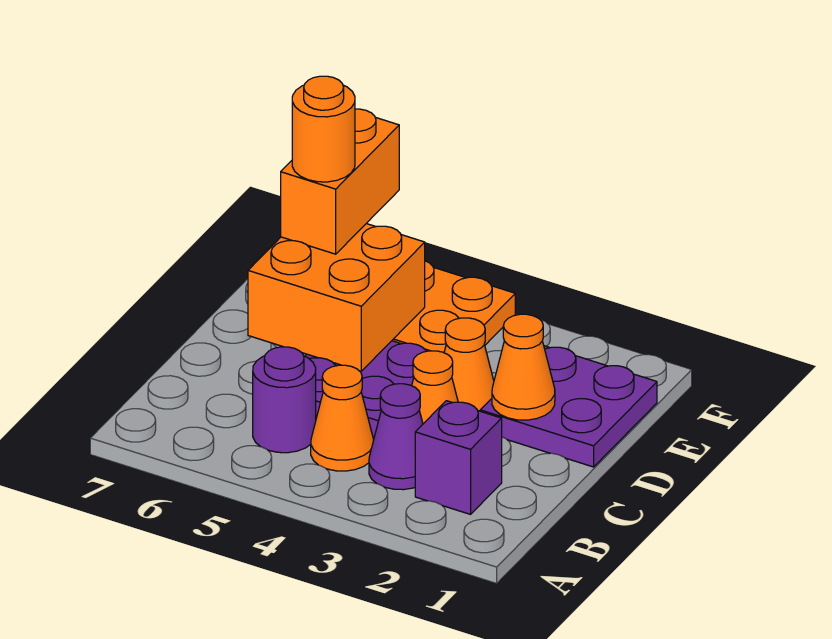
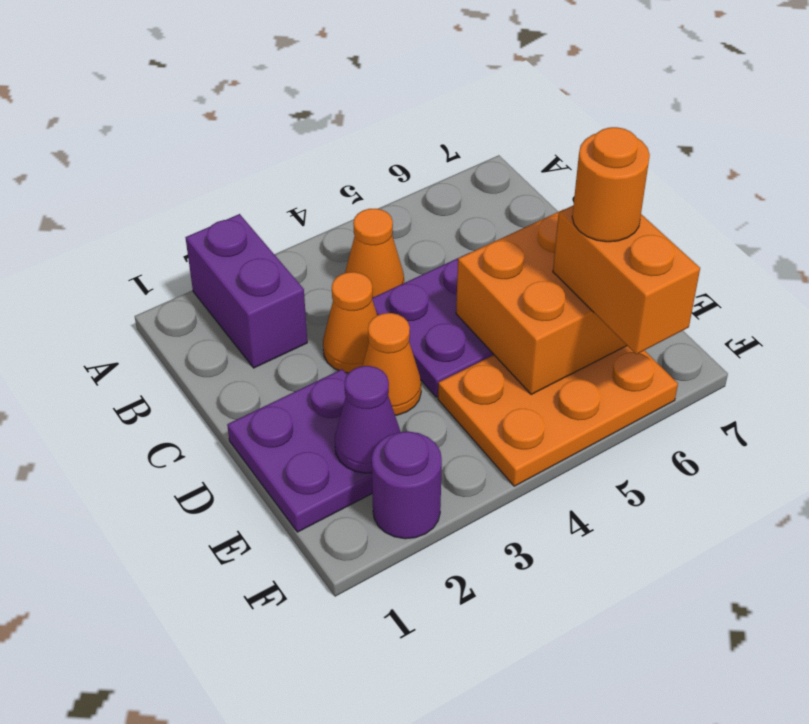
purple brick B2 level 1 -> purple brick A2:B2 level 1
purple cone B3 level 1 -> purple cone E2 level 2
purple round brick B5 level 1 -> purple round brick F2 level 1
orange cone D2 level 2 -> none

